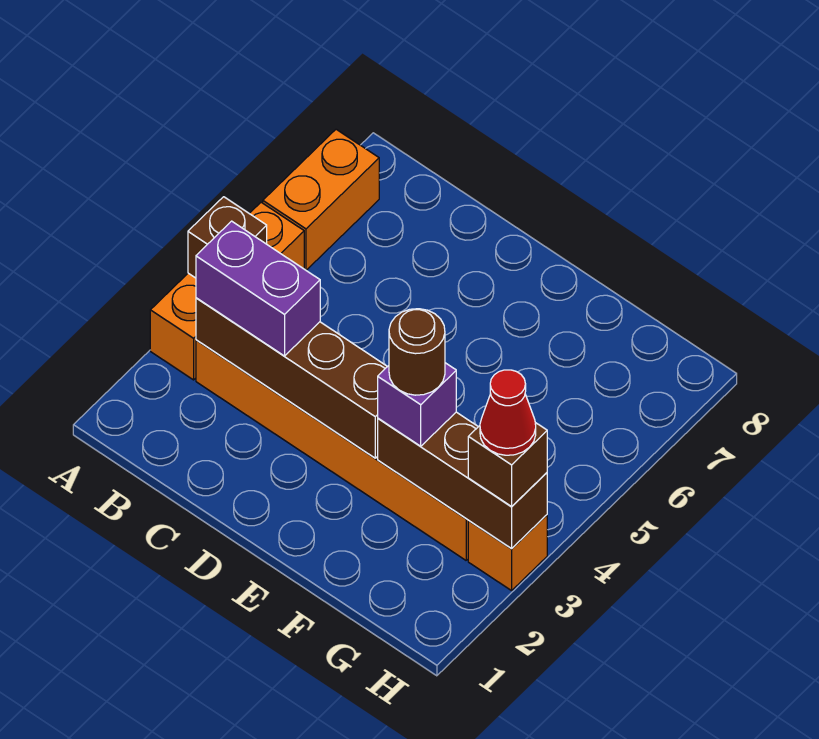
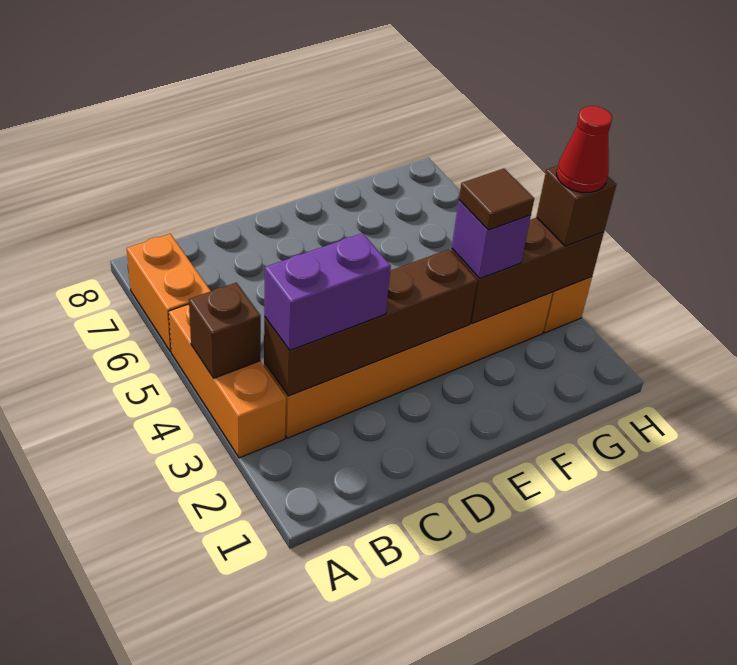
brown round brick F3 level 4 -> brown tile F3 level 4

